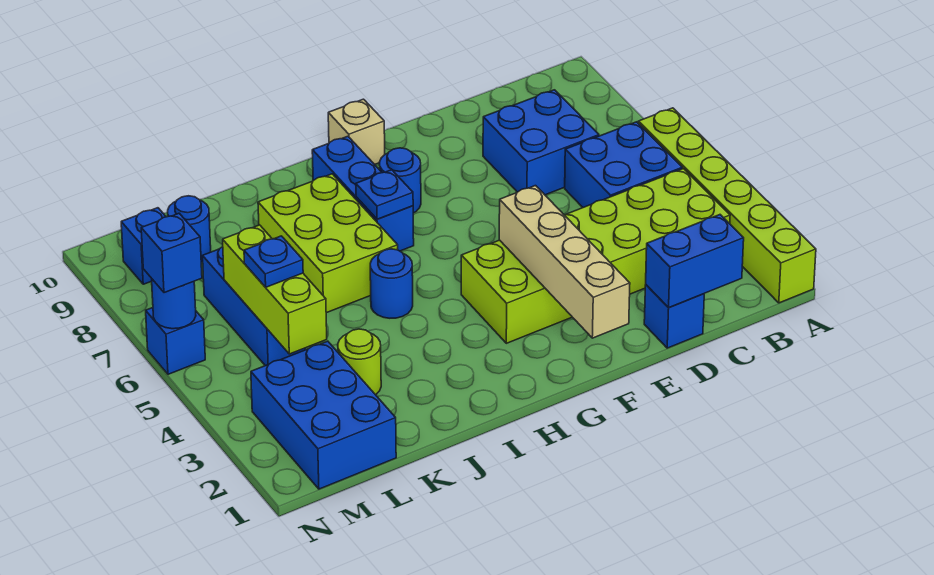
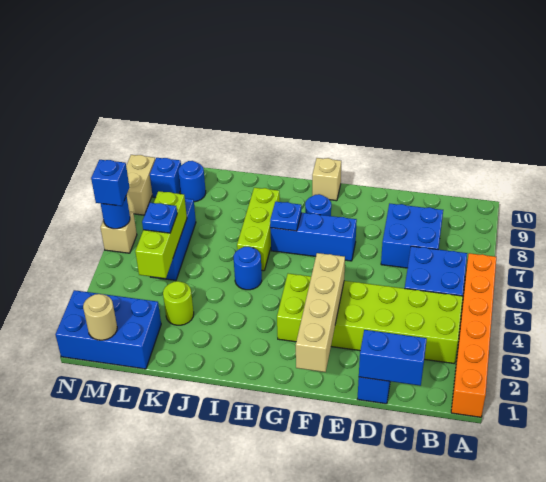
lime brick A1:A6 level 1 -> orange brick A1:A6 level 1
blue brick H7:H9 level 1 -> blue brick F7:H7 level 1
lime brick I6:J8 level 1 -> lime brick I6:I8 level 1
blue brick L1:M3 level 1 -> blue brick L1:N2 level 1
none -> tan round brick M1 level 2
blue brick N6 level 1 -> tan brick N6 level 1
none -> tan brick N8:N9 level 1

